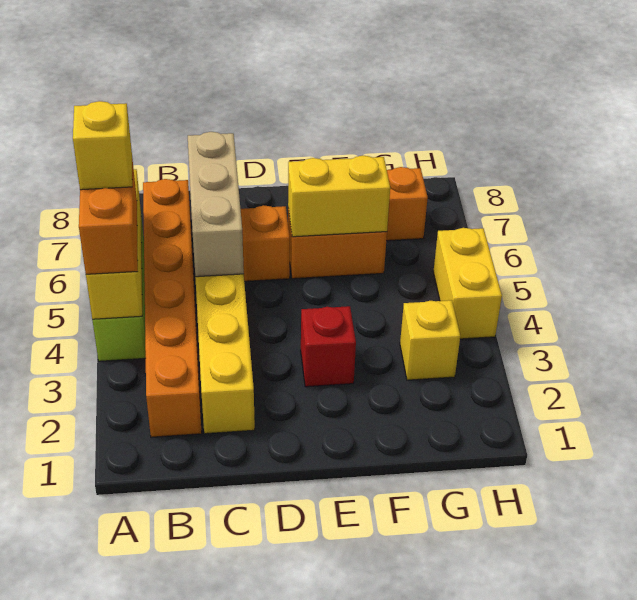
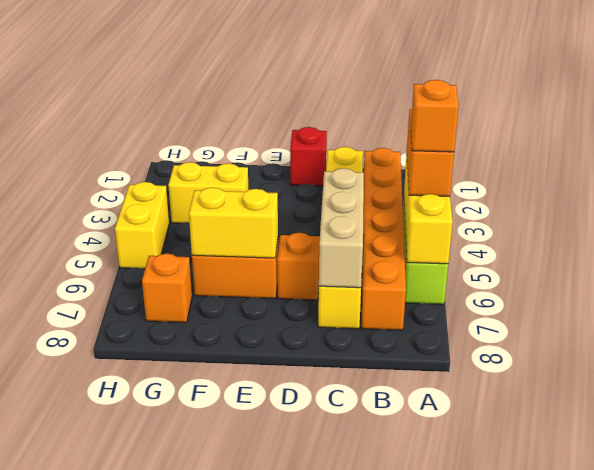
yellow brick A5 level 4 -> orange brick A5 level 4
red brick E3 level 1 -> red brick D1 level 1
yellow brick G3 level 1 -> yellow brick F3:G3 level 1

